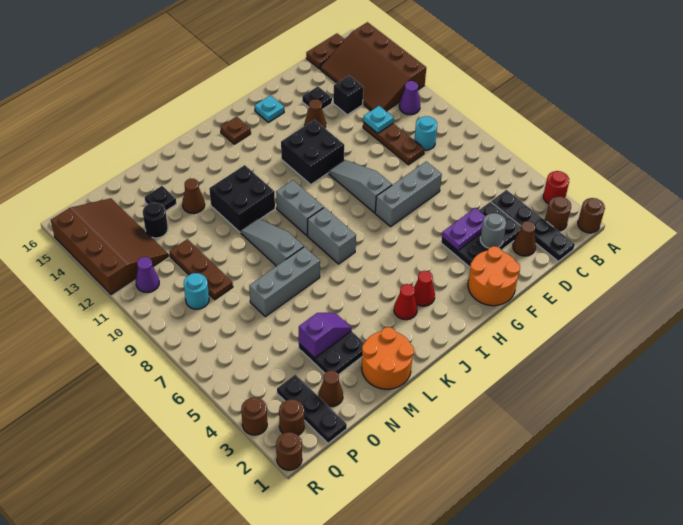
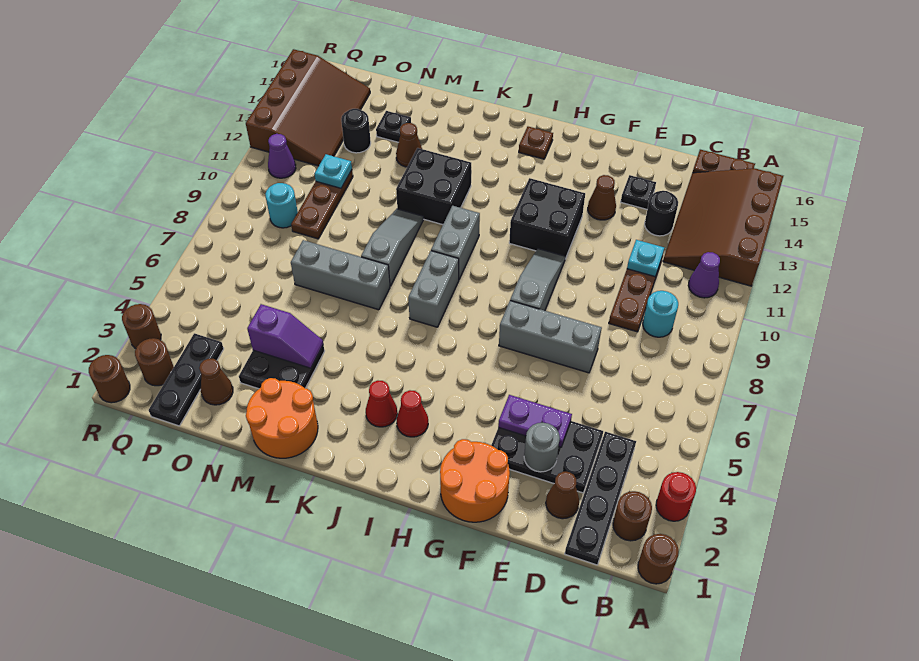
black brick D13 level 1 -> black round brick D13 level 1
cyan plate G15 level 1 -> cyan plate O11 level 2

